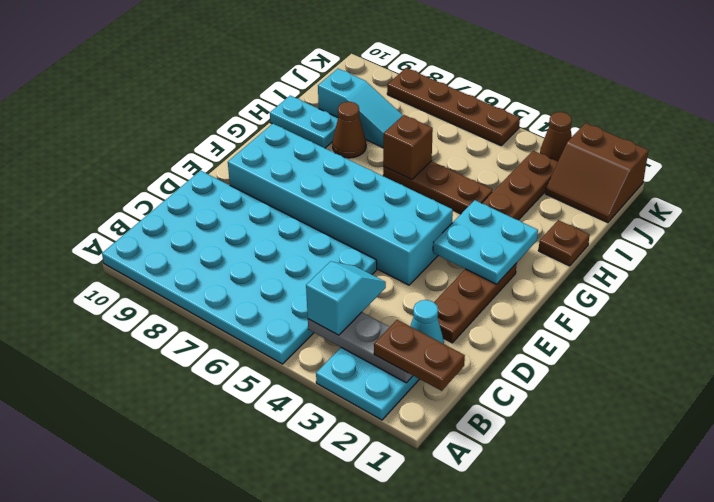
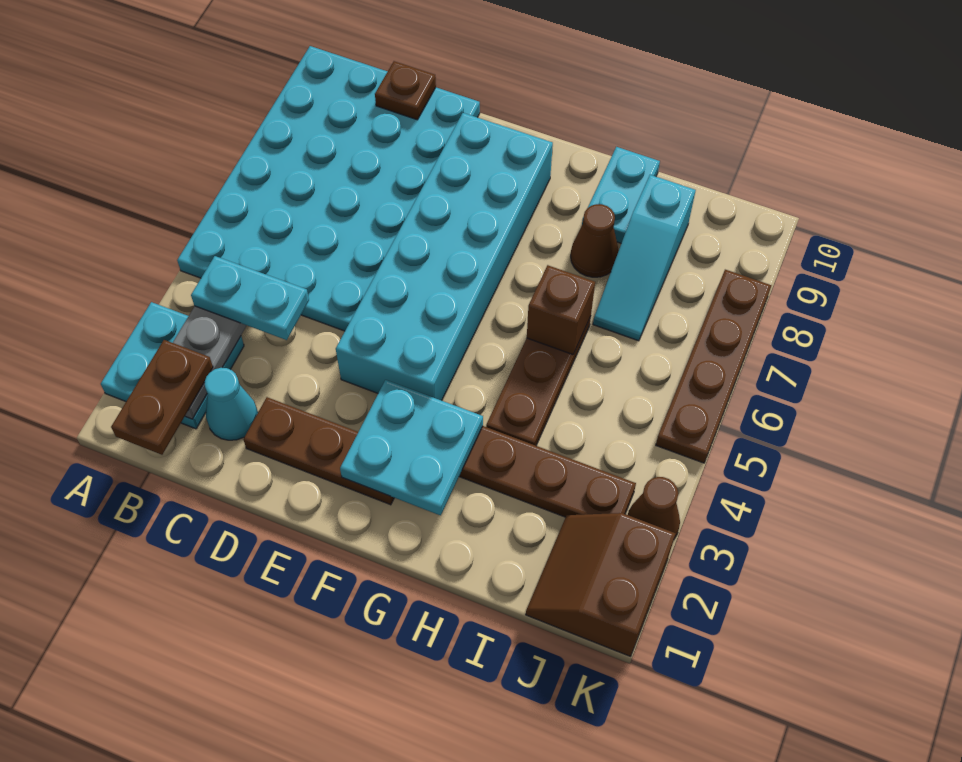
cyan slope B4:C4 level 3 top B -> cyan plate B4:C4 level 3
brown plate H1 level 1 -> brown plate C10 level 2

